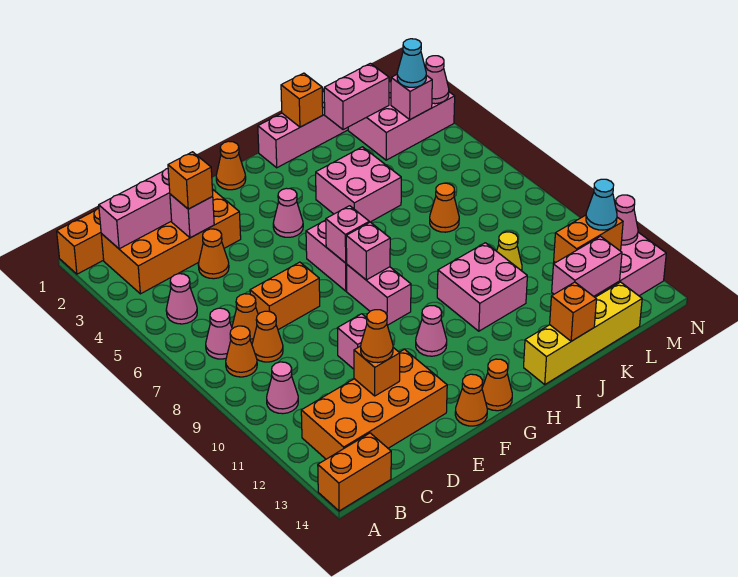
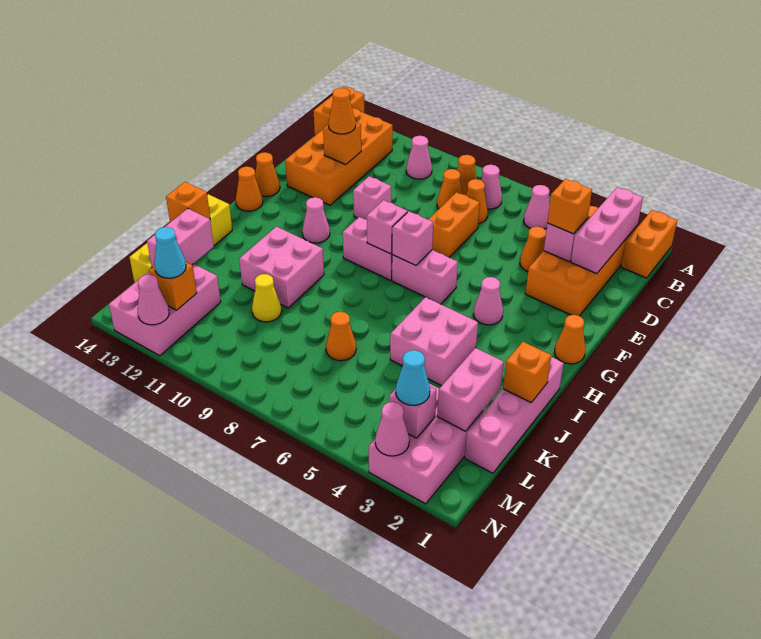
orange brick L12:M12 level 2 -> orange brick M12 level 2

